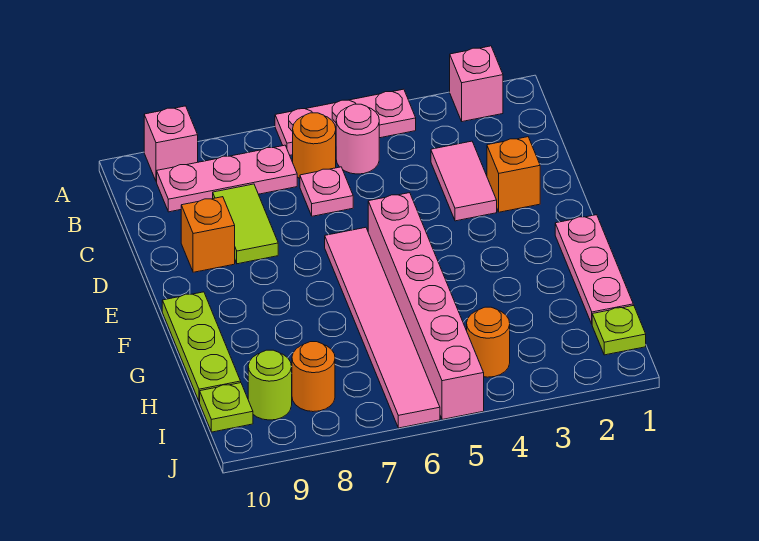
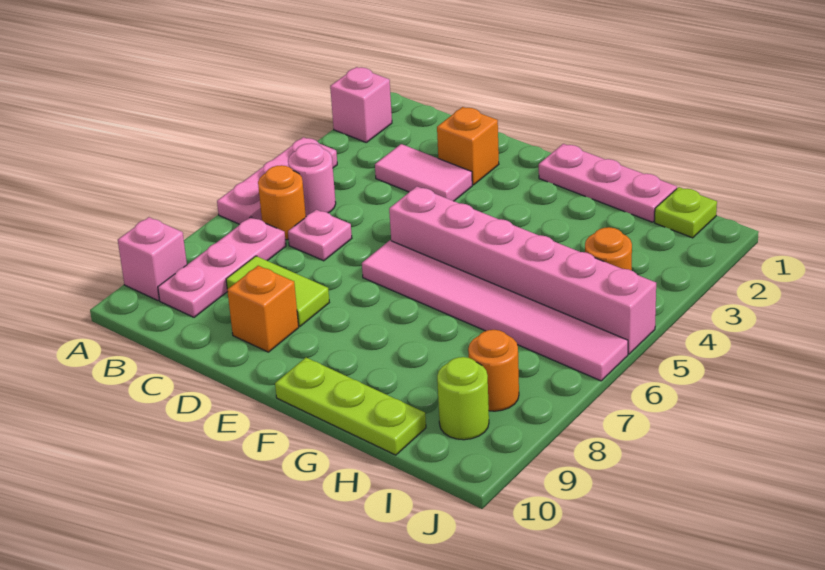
lime plate I10 level 1 -> none

